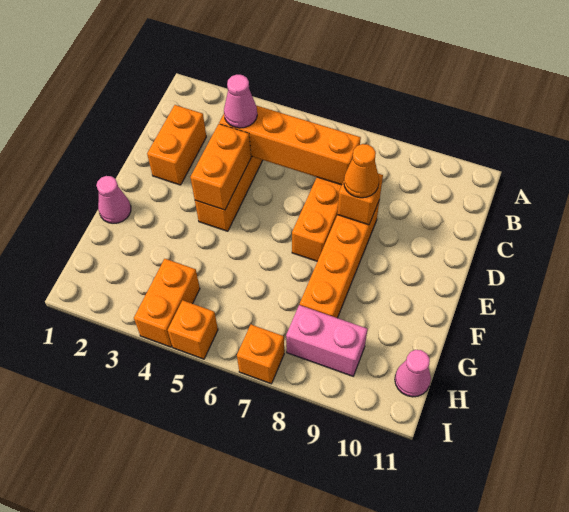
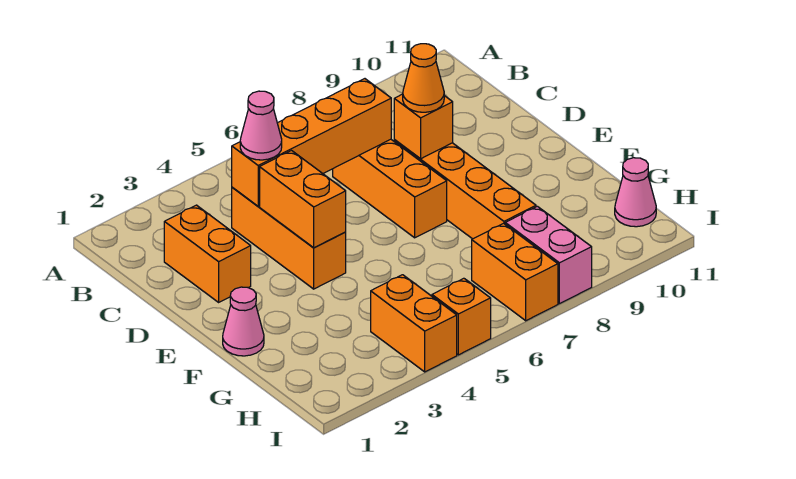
pink brick H8:H9 level 1 -> pink brick H8:I8 level 1
orange brick I7 level 1 -> orange brick H7:I7 level 1

